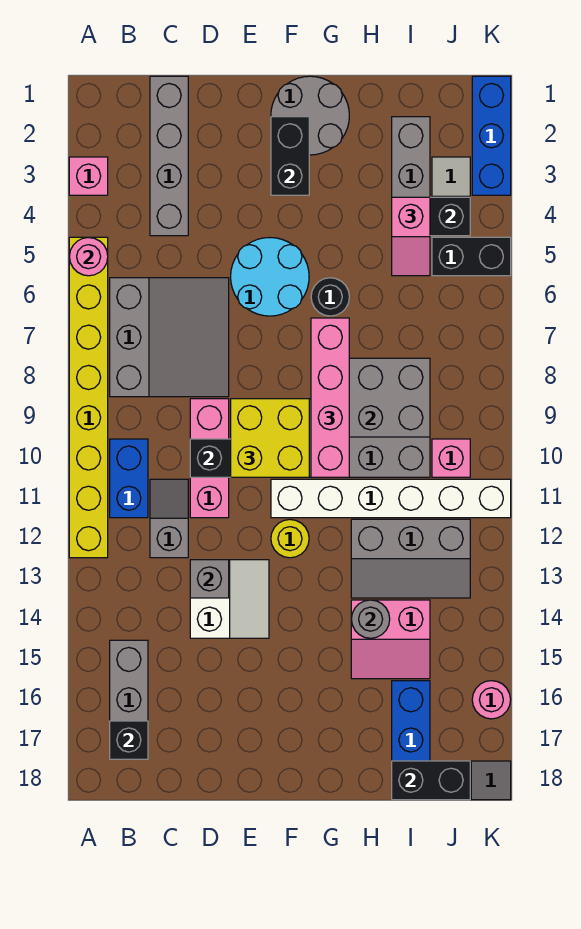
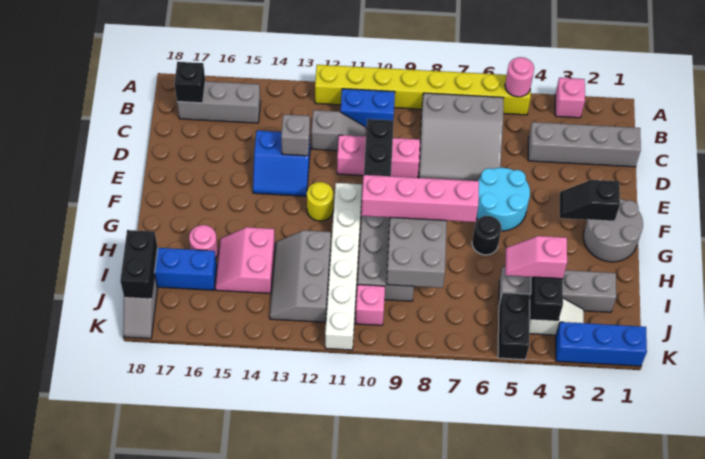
white slope D13:E14 level 1 top D -> blue slope D13:E14 level 1 top D
yellow brick E9:F10 level 3 -> none
black brick F2:F3 level 2 -> black slope F2:F3 level 2 top 2
grey round brick H14 level 2 -> none
pink round brick K16 level 1 -> pink round brick H16 level 1

